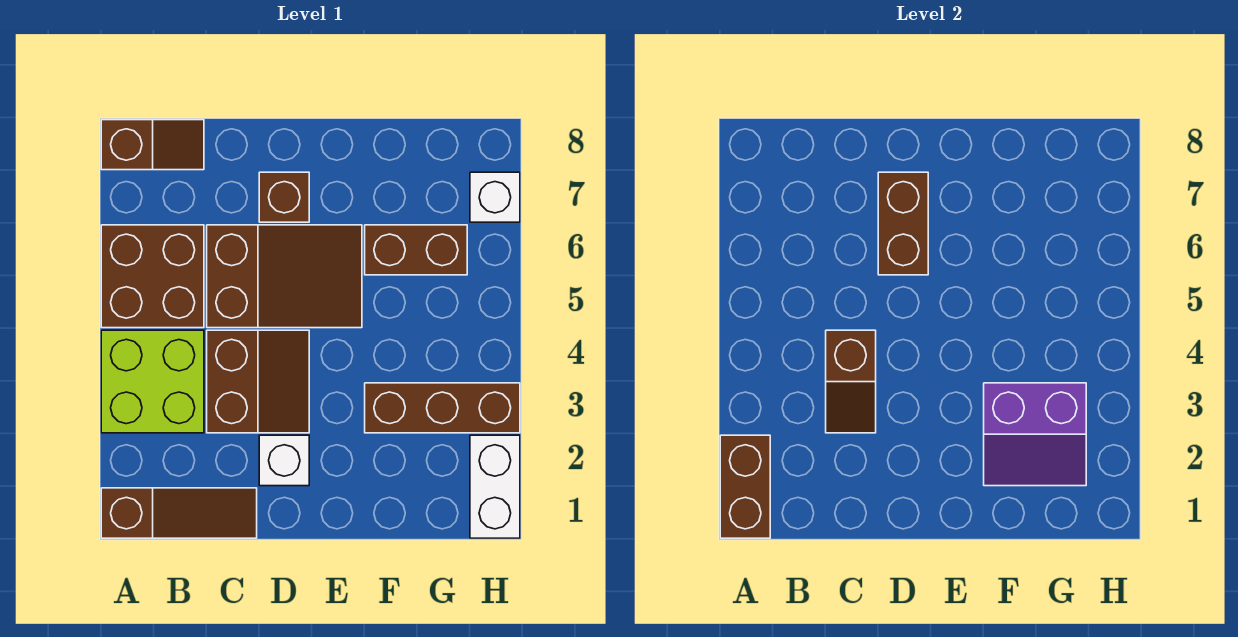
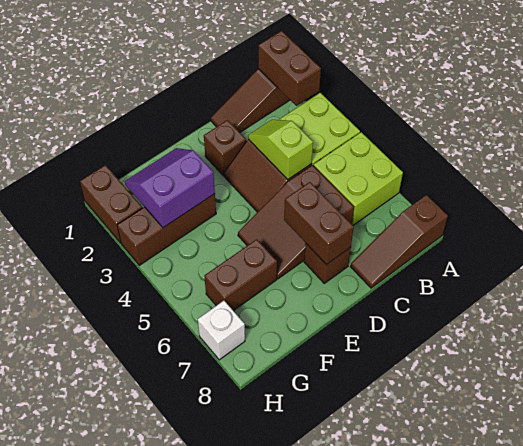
brown brick A5:B6 level 1 -> lime brick A5:B6 level 1
brown slope A8:B8 level 1 top A -> brown slope A8:C8 level 1 top A
brown slope C3:C4 level 2 top 4 -> lime slope C3:C4 level 2 top 4
white brick D2 level 1 -> brown brick D2 level 1
white brick H1:H2 level 1 -> brown brick H1:H2 level 1

